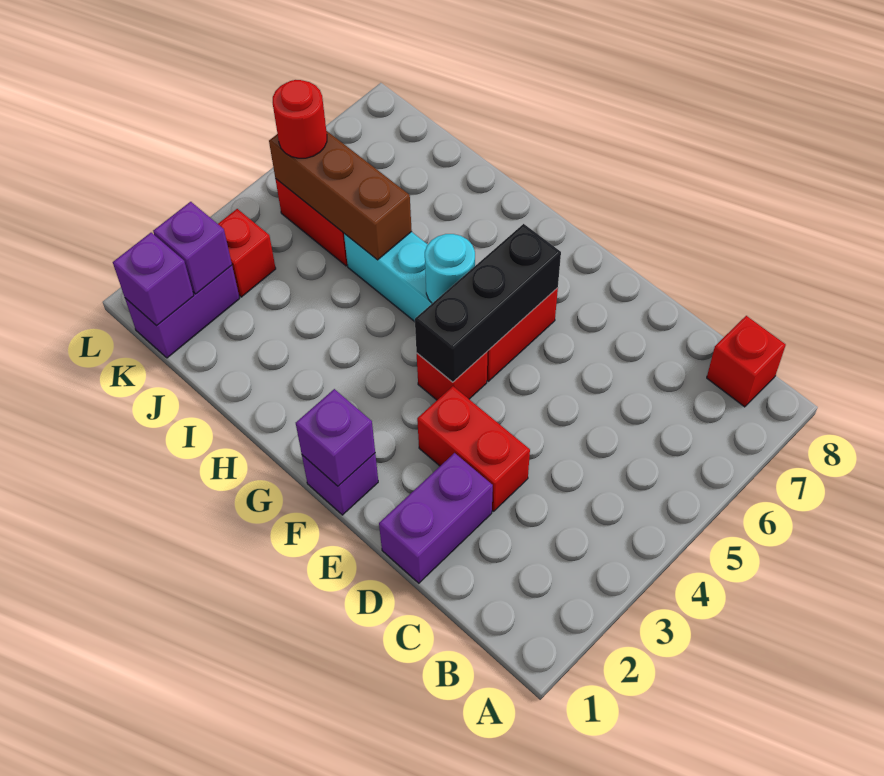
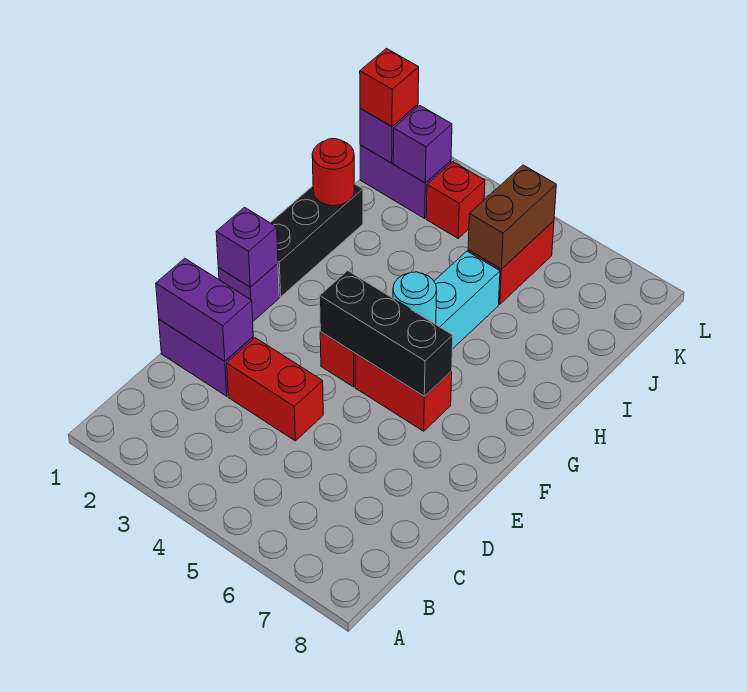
red brick B8 level 1 -> red brick K1 level 3
none -> purple brick D1:D2 level 2
red brick D3:E3 level 1 -> red brick D3:D4 level 1
none -> black brick G1:I1 level 1
brown brick I5:K5 level 2 -> brown brick J5:K5 level 2
red round brick K5 level 3 -> red round brick I1 level 2

